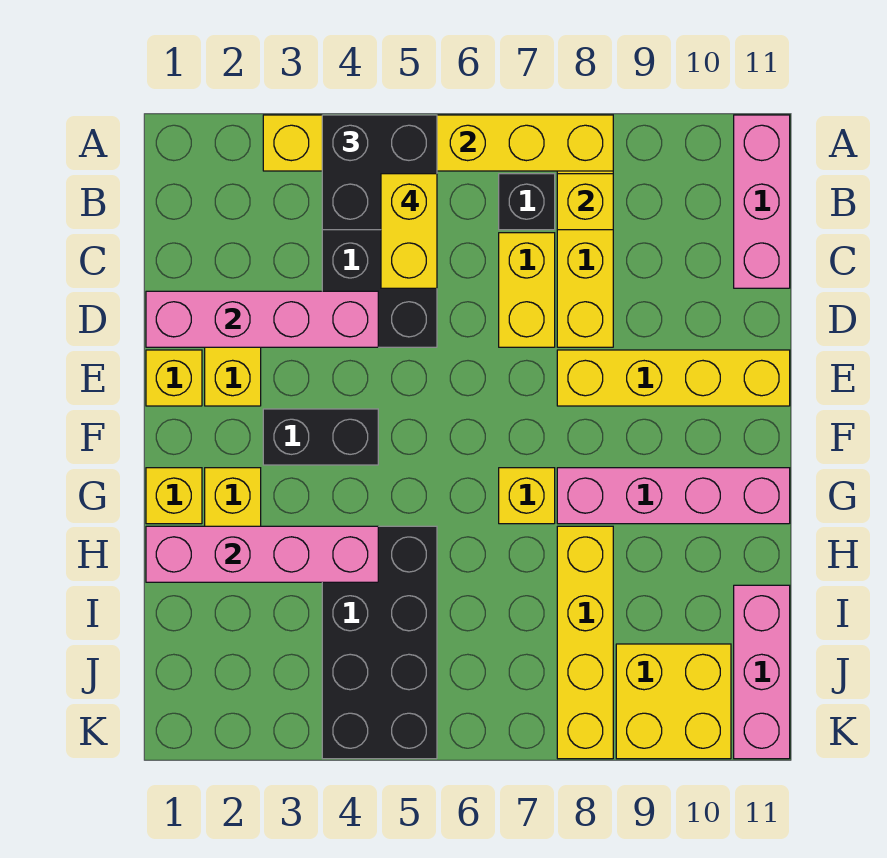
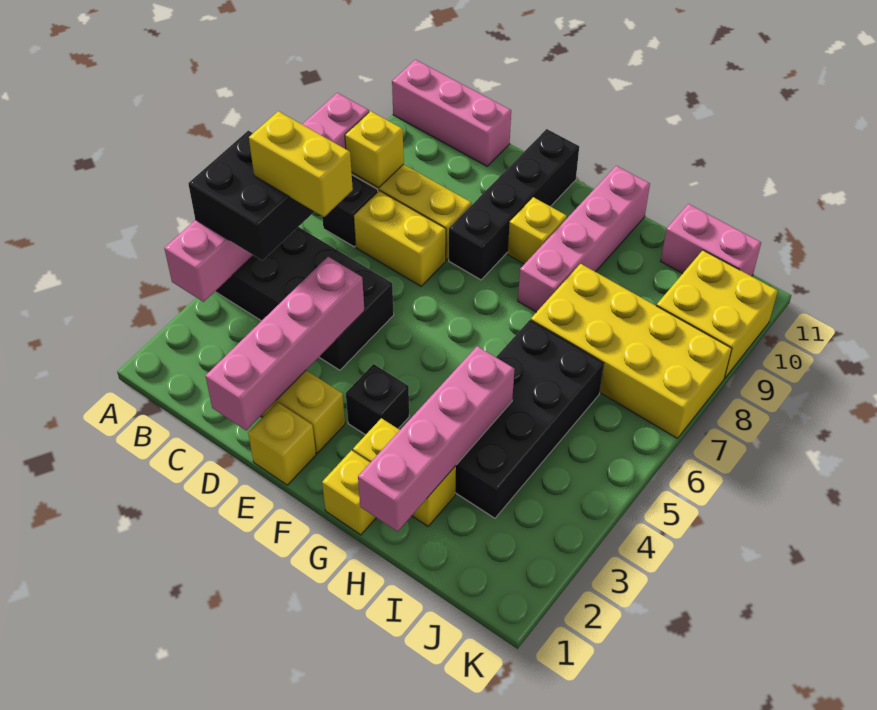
yellow brick A3:A8 level 2 -> pink brick A3:A8 level 2
yellow brick E8:E11 level 1 -> black brick E8:E11 level 1
black brick F3:F4 level 1 -> black brick F3 level 1
yellow brick G7 level 1 -> yellow brick F9 level 1
black brick H4:K5 level 1 -> black brick H3:I6 level 1
yellow brick H8:K8 level 1 -> yellow brick H7:K8 level 1
pink brick I11:K11 level 1 -> pink brick I11:J11 level 1

